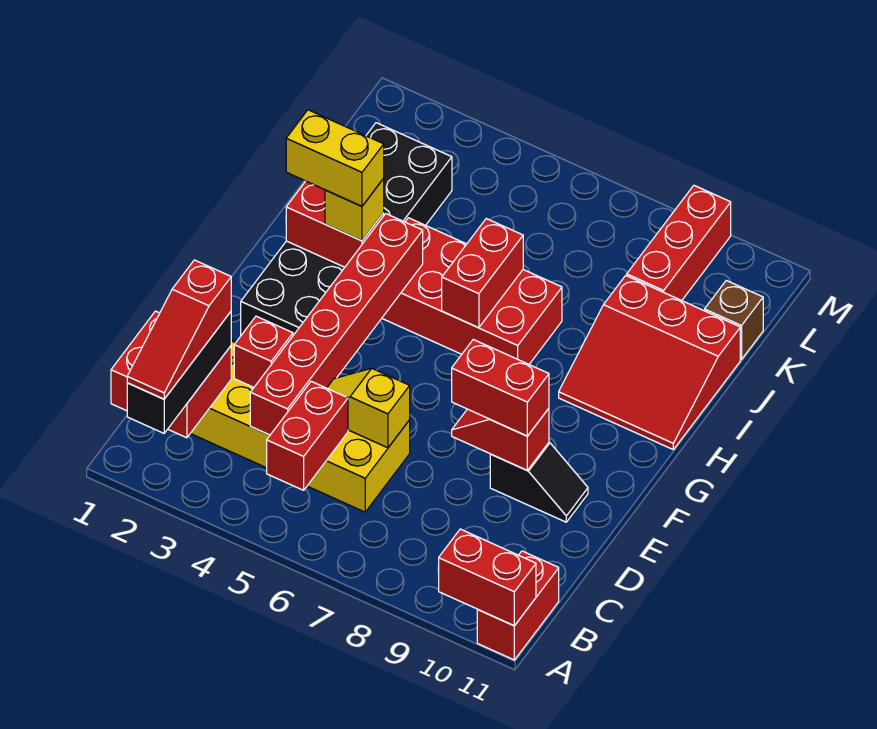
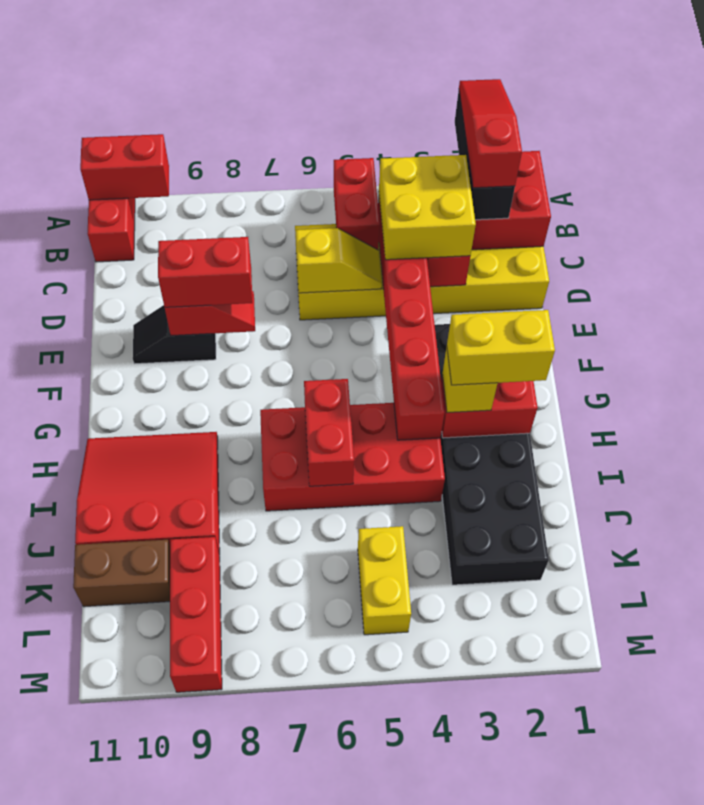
none -> yellow brick C3:D4 level 3
none -> yellow brick K5:L5 level 1
brown brick K11 level 1 -> brown brick K10:K11 level 1

